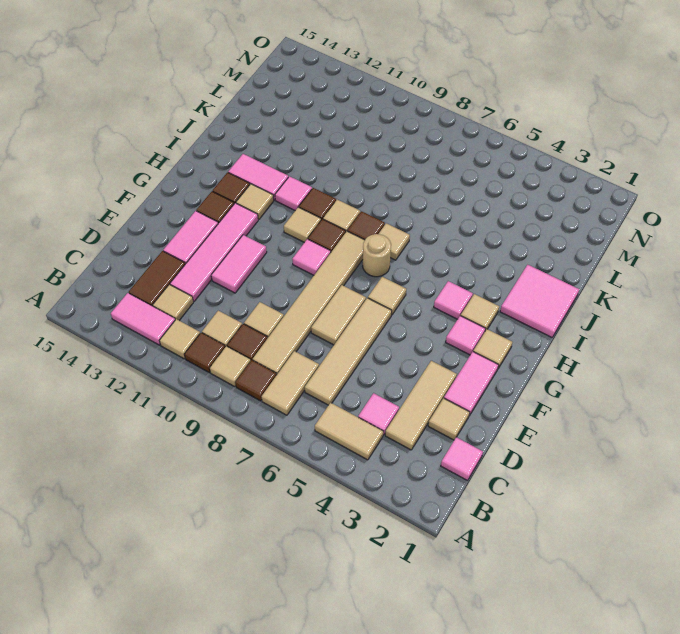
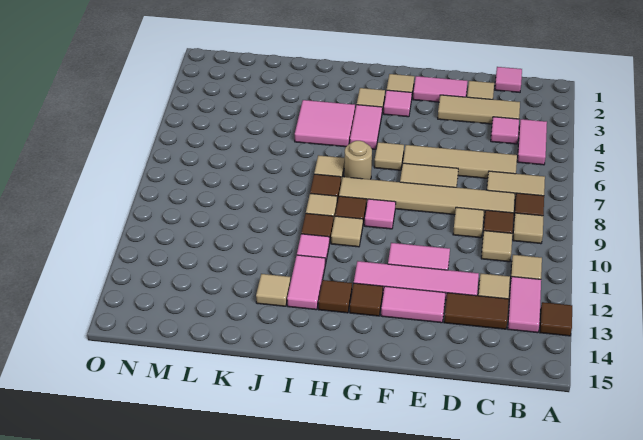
tan tile B4:B5 level 1 -> pink tile B4:B5 level 1
brown tile B10 level 1 -> brown tile A13 level 1
pink tile H4 level 1 -> pink tile H4:H5 level 1
tan tile H12 level 1 -> tan tile J13 level 1
pink tile I1:J2 level 1 -> pink tile I4:J5 level 1

